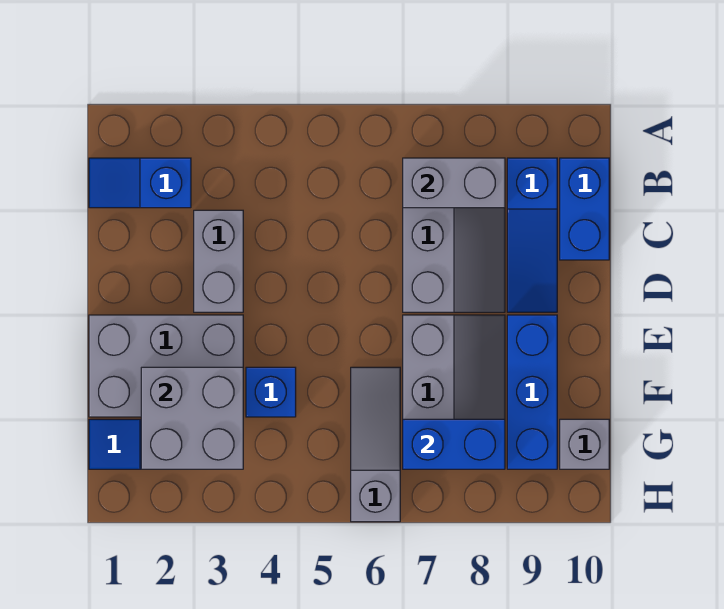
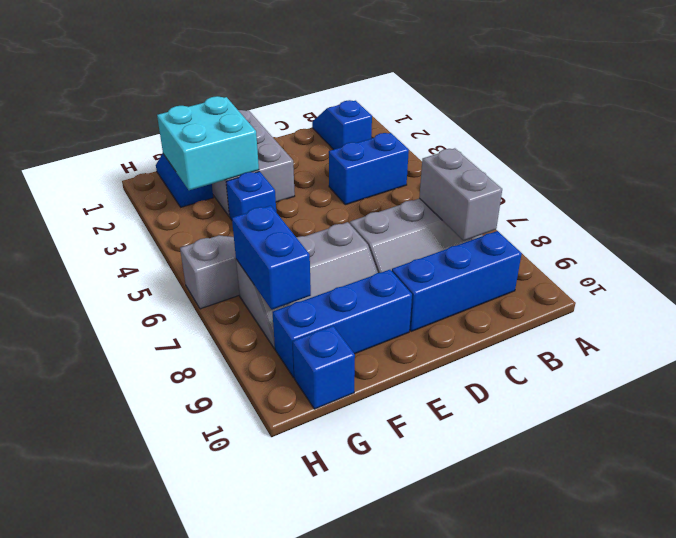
blue slope B9:D9 level 1 top B -> blue brick B9:D9 level 1
blue brick B10:C10 level 1 -> blue brick B4:C4 level 1
grey brick C3:D3 level 1 -> none
grey brick F2:G3 level 2 -> cyan brick F2:G3 level 2
grey brick G10 level 1 -> blue brick G10 level 1

